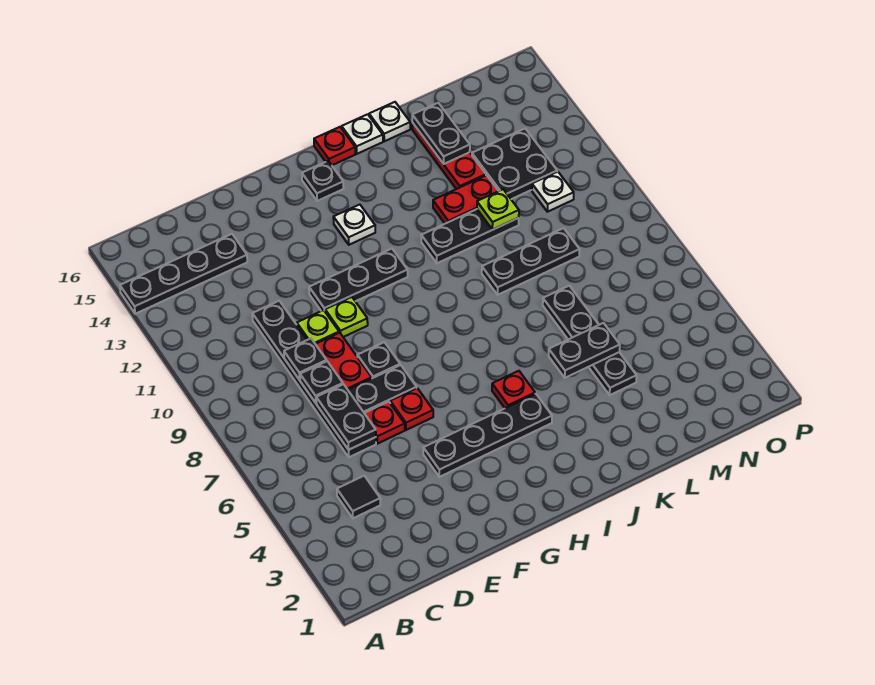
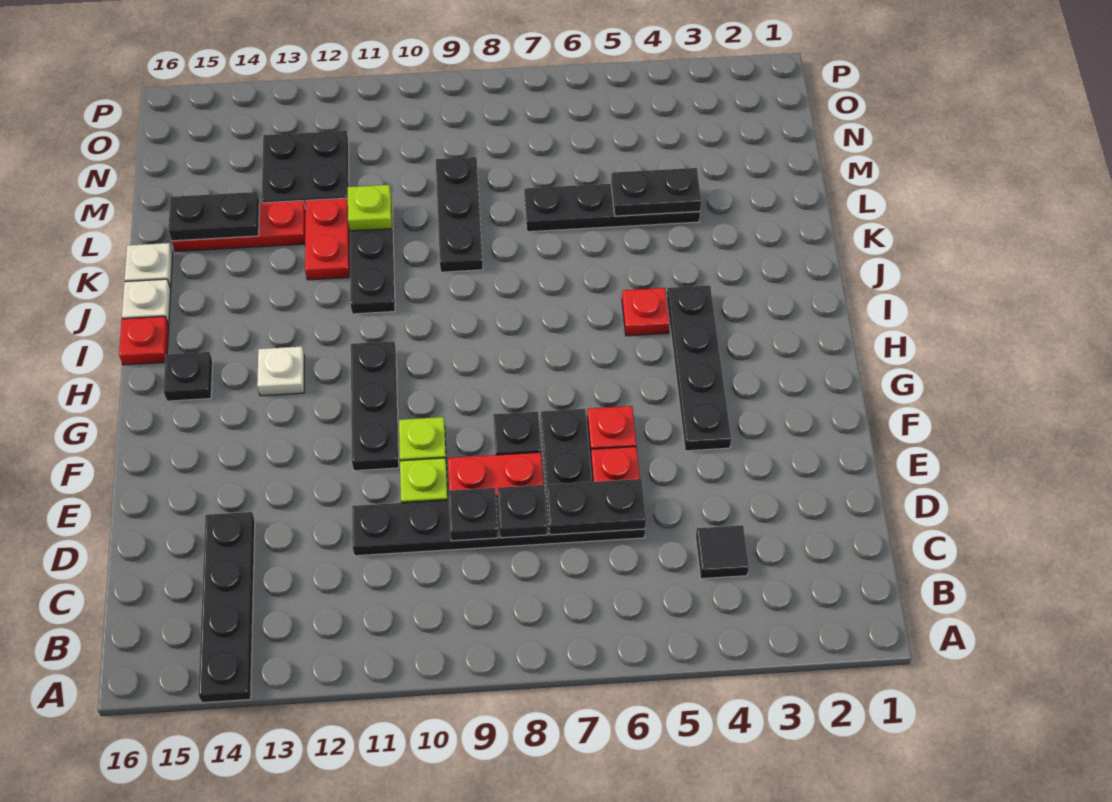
black plate K5:L5 level 2 -> black plate L4:L5 level 2
white plate N11 level 1 -> none

